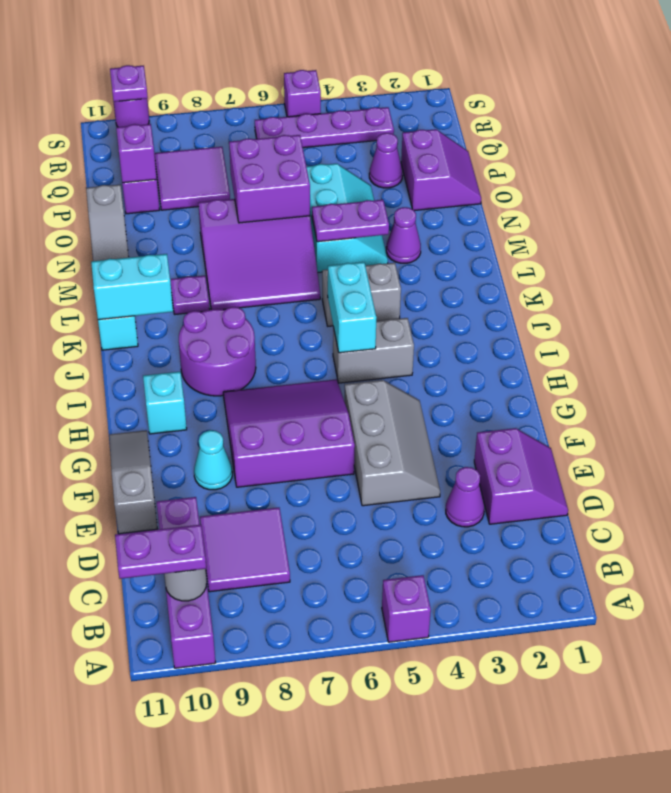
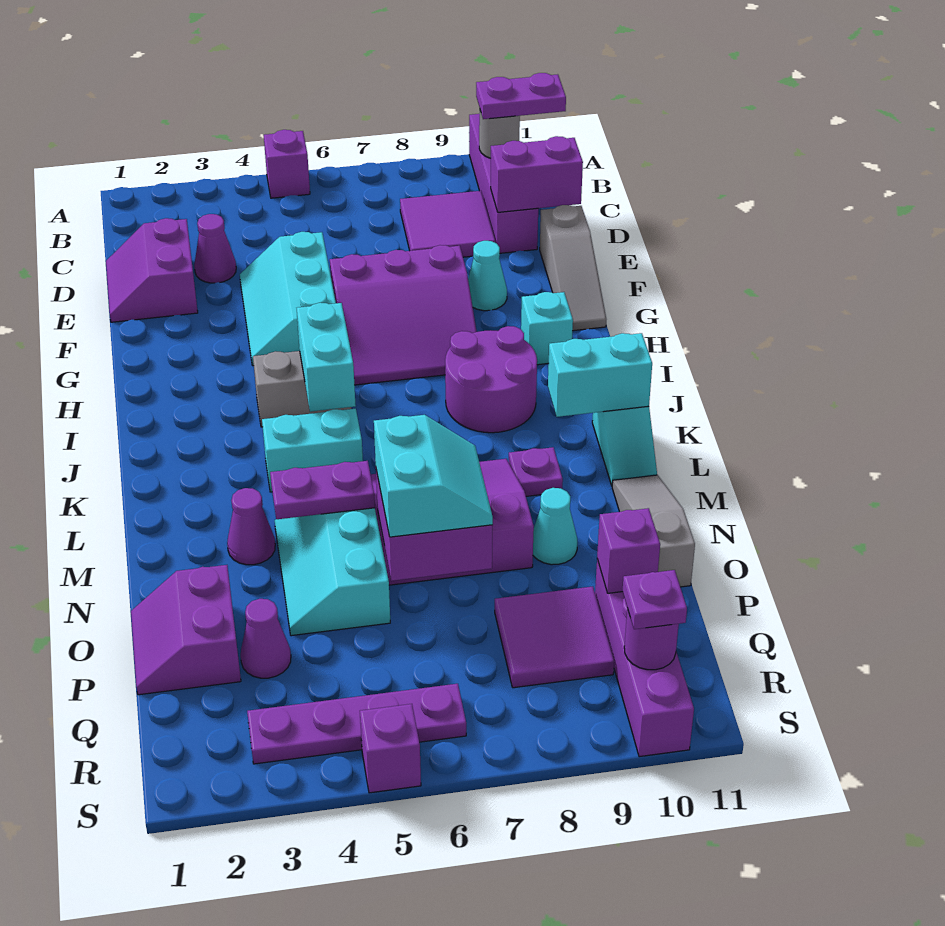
none -> purple brick D10:D11 level 2
grey slope E4:G5 level 1 top 5 -> cyan slope E4:G5 level 1 top 5
grey brick K4:K5 level 1 -> cyan brick K4:K5 level 1
none -> cyan slope N6:O7 level 3 top 6
none -> cyan cone N9 level 1

